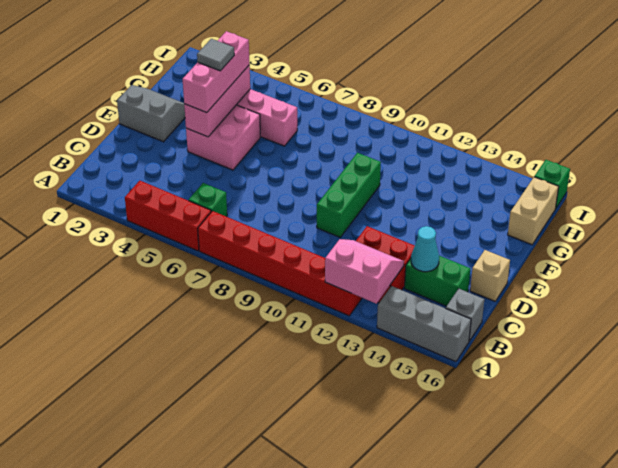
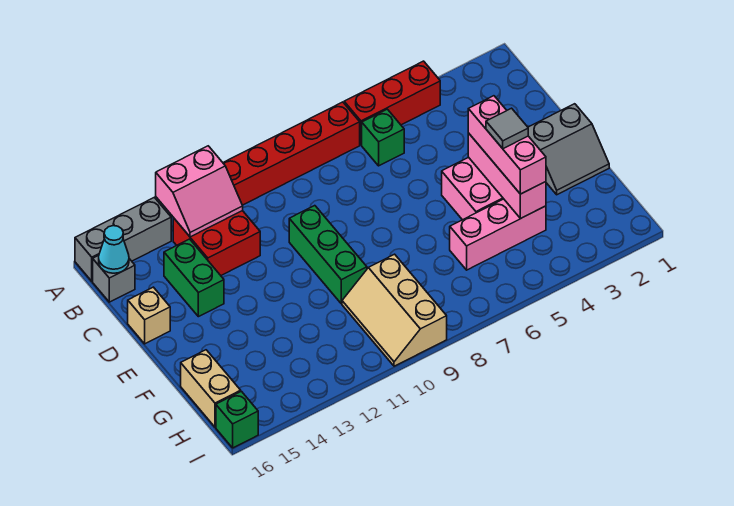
green brick C14:C15 level 1 -> green brick C14:D14 level 1
cyan cone C14 level 2 -> cyan cone B16 level 2
none -> tan slope G9:I10 level 1 top 9

